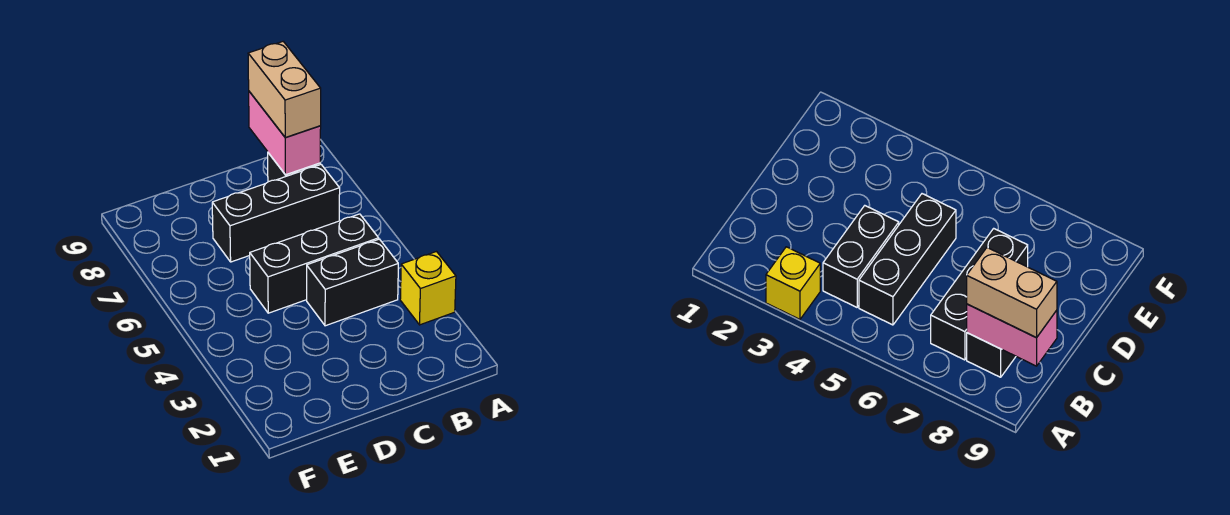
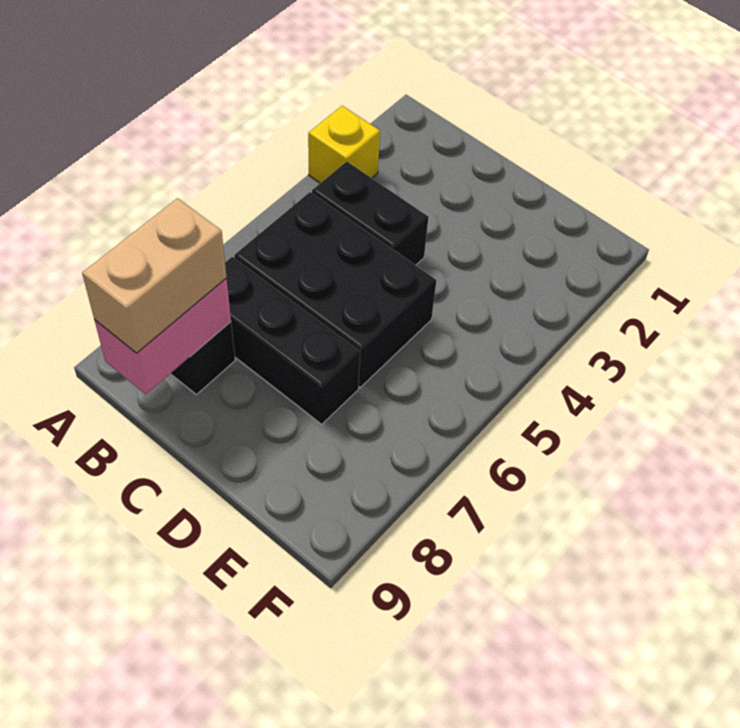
black brick B5:D5 level 1 -> black brick B5:D6 level 1

